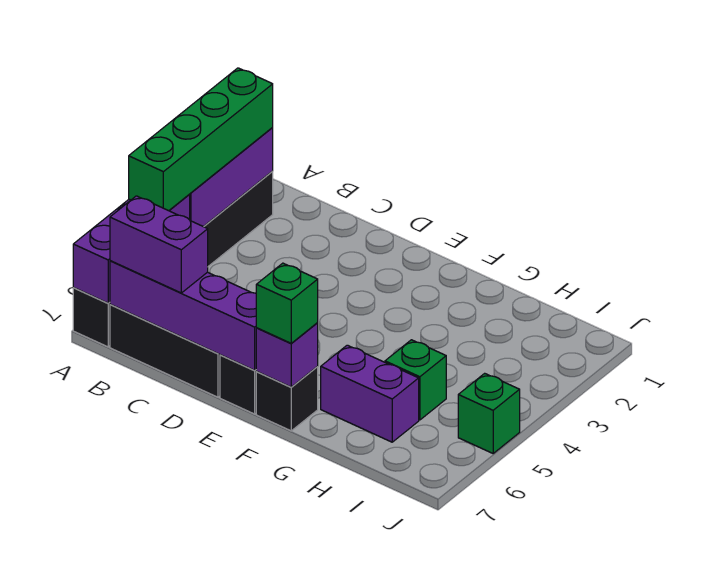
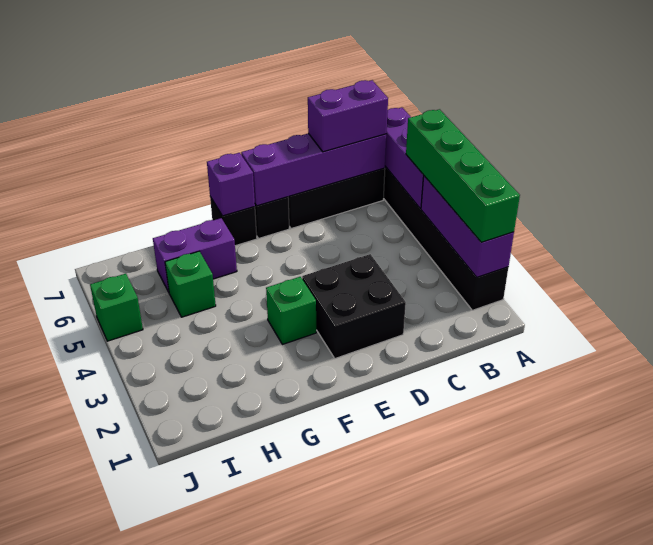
none -> black brick D2:E3 level 1
green brick F7 level 3 -> green brick F3 level 1

